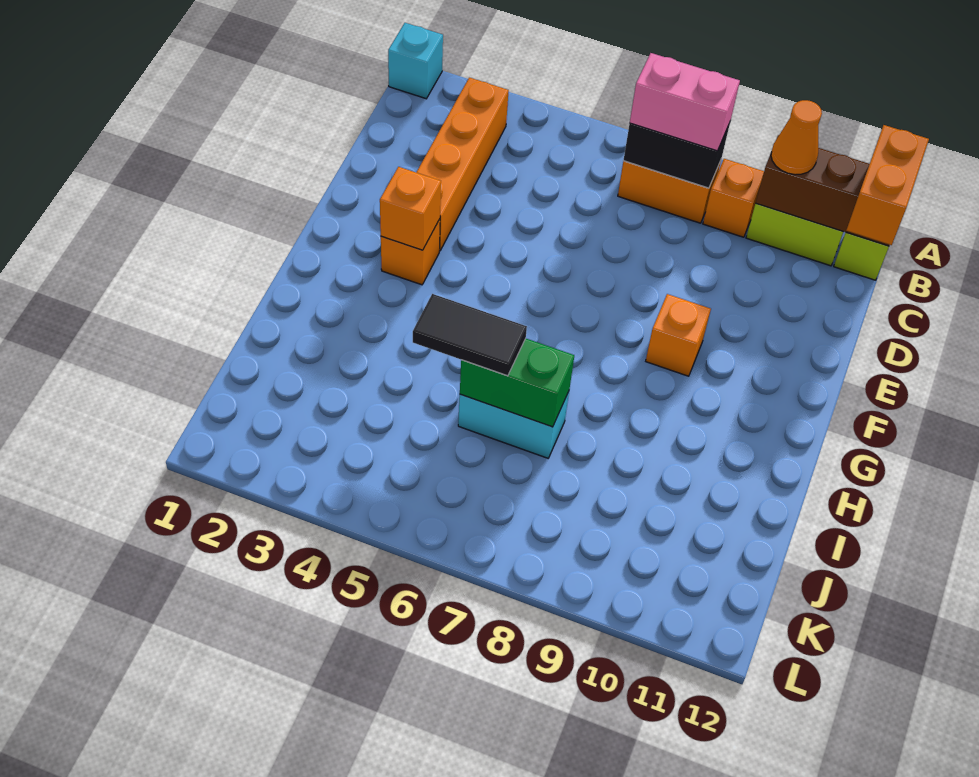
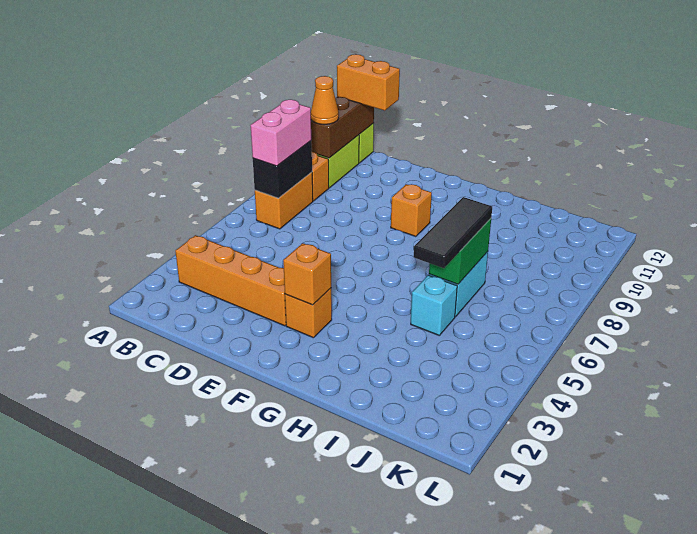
cyan brick A1 level 1 -> cyan brick I5 level 1
black tile I5:I6 level 3 -> black tile I5:I7 level 3

